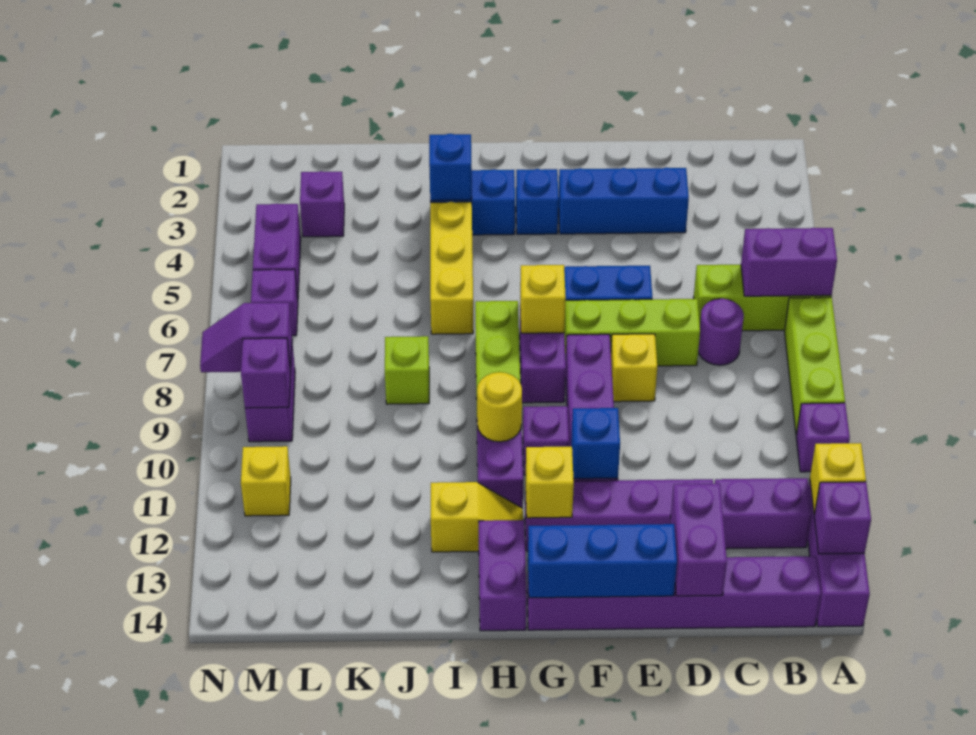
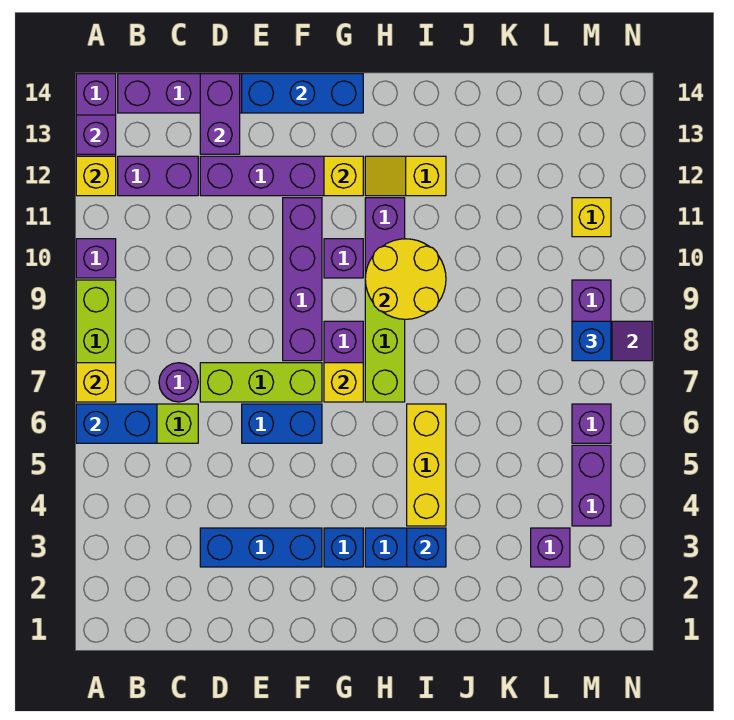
purple brick A6:B6 level 2 -> blue brick A6:B6 level 2
yellow brick E8 level 1 -> yellow brick A7 level 2
blue brick F11 level 2 -> blue brick M8 level 3
yellow round brick H10 level 2 -> yellow round brick H9:I10 level 2
purple brick H13:H14 level 1 -> none
lime brick J8 level 1 -> none
purple brick M9 level 2 -> none

